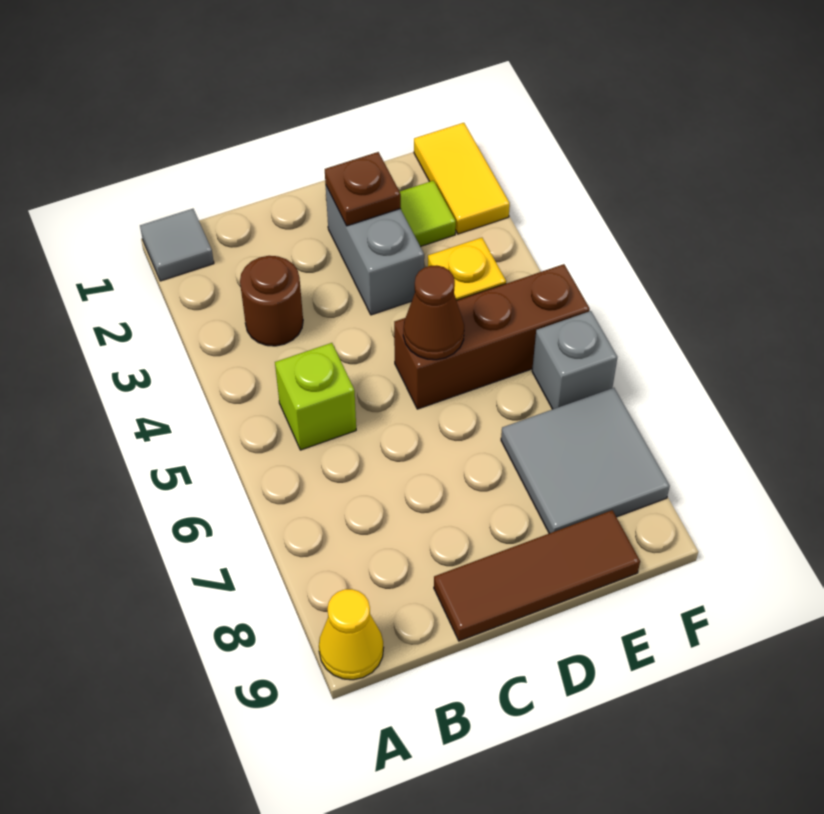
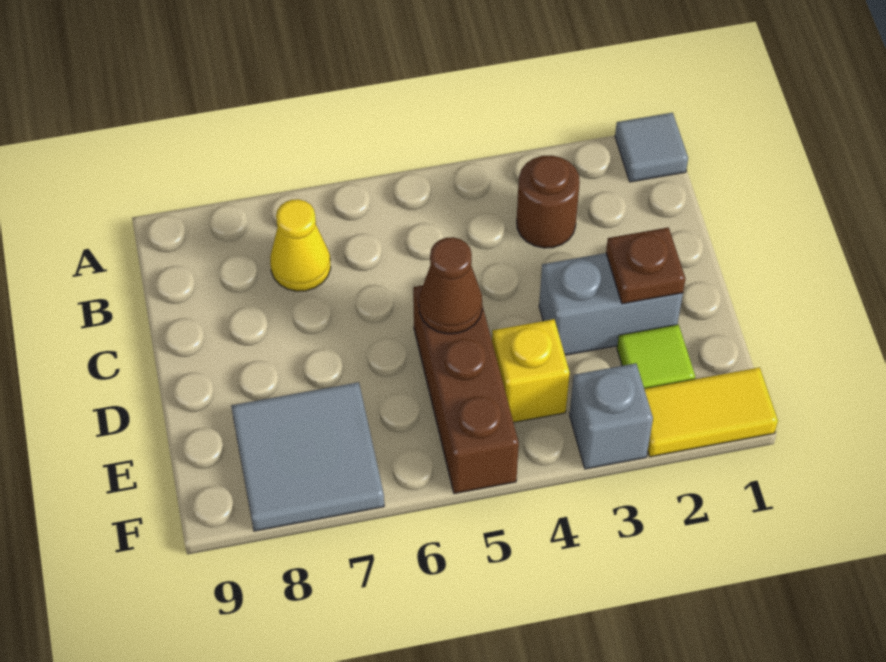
yellow cone A9 level 1 -> yellow cone B7 level 1
lime brick B5 level 1 -> none
brown tile C9:E9 level 1 -> none
grey brick F6 level 1 -> grey brick F3 level 1

